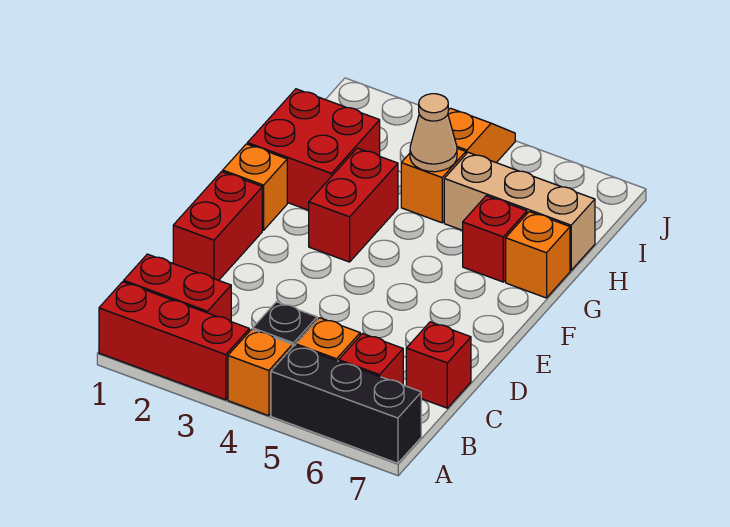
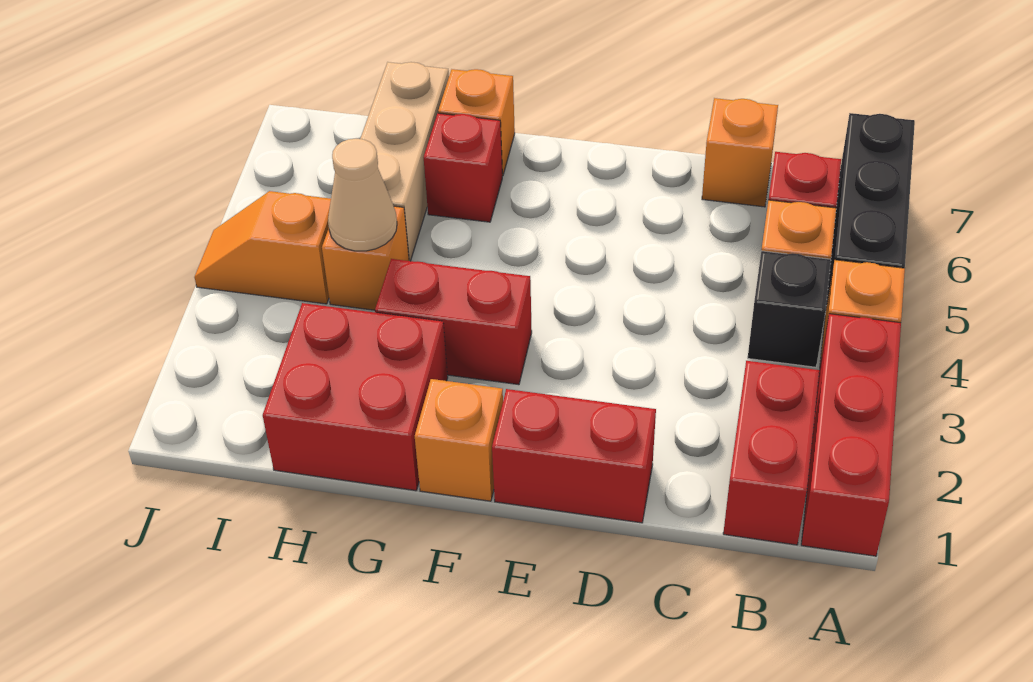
red brick C7 level 1 -> orange brick C7 level 1

